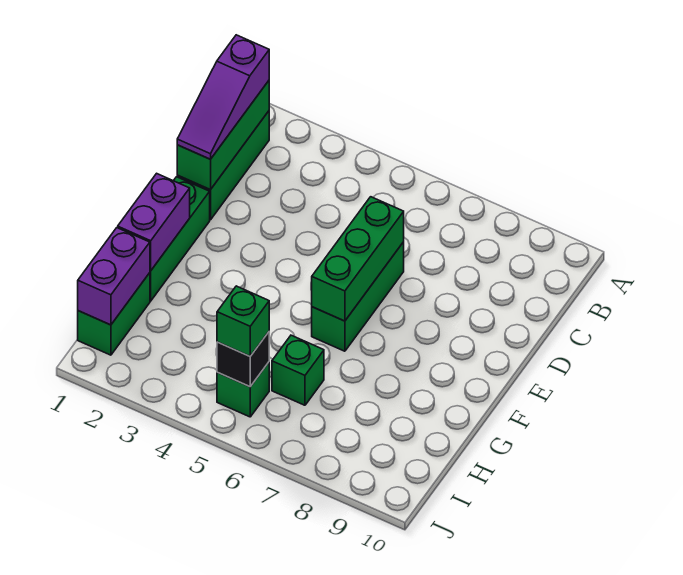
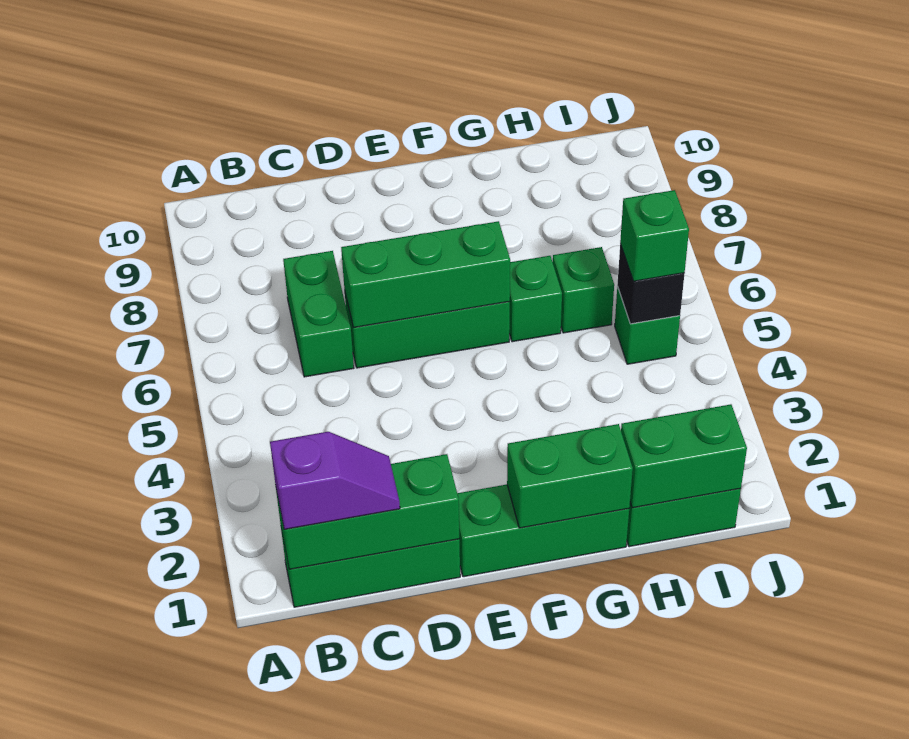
purple slope B1:D1 level 3 top B -> purple slope B1:C1 level 3 top B
none -> green brick C6:C7 level 1
purple brick F1:G1 level 2 -> green brick F1:G1 level 2
none -> green brick G6 level 1
purple brick H1:I1 level 2 -> green brick H1:I1 level 2

